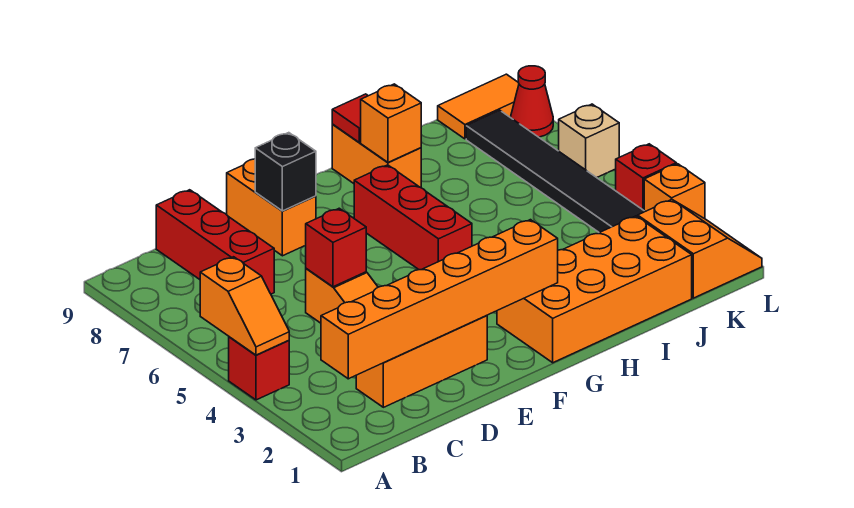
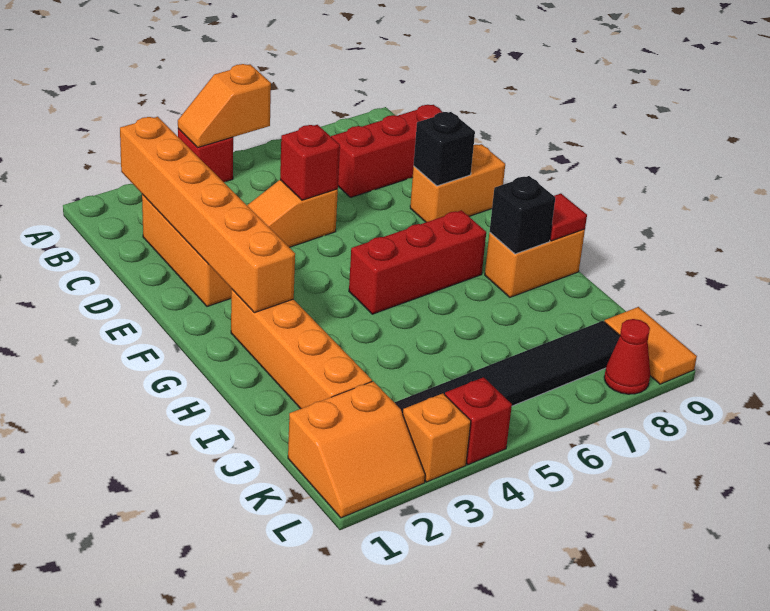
orange brick G1:J2 level 1 -> orange brick G2:J2 level 1
orange brick H8 level 2 -> black brick H8 level 2
tan brick L6 level 1 -> none

